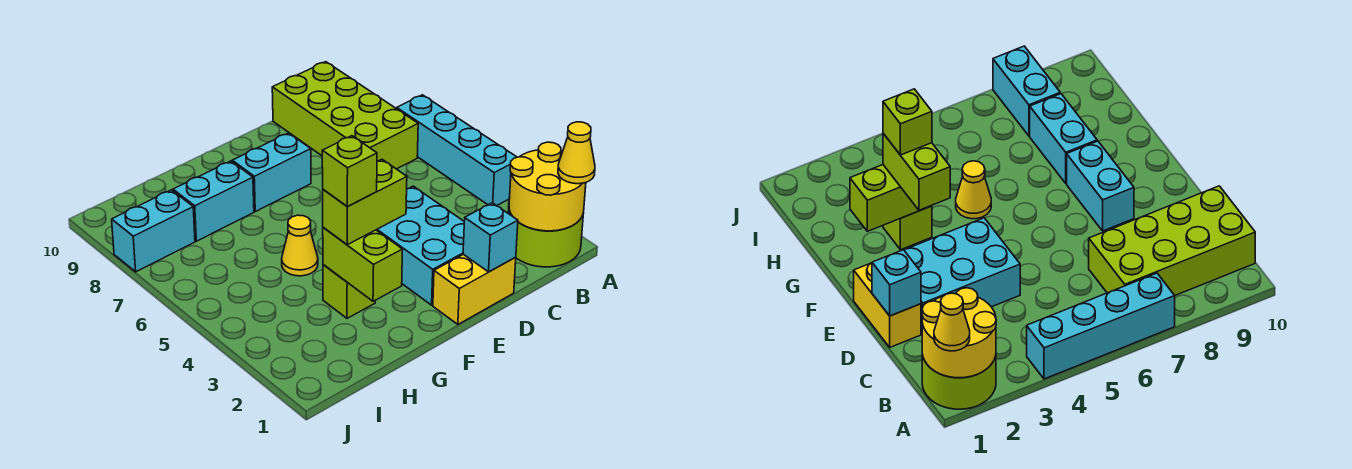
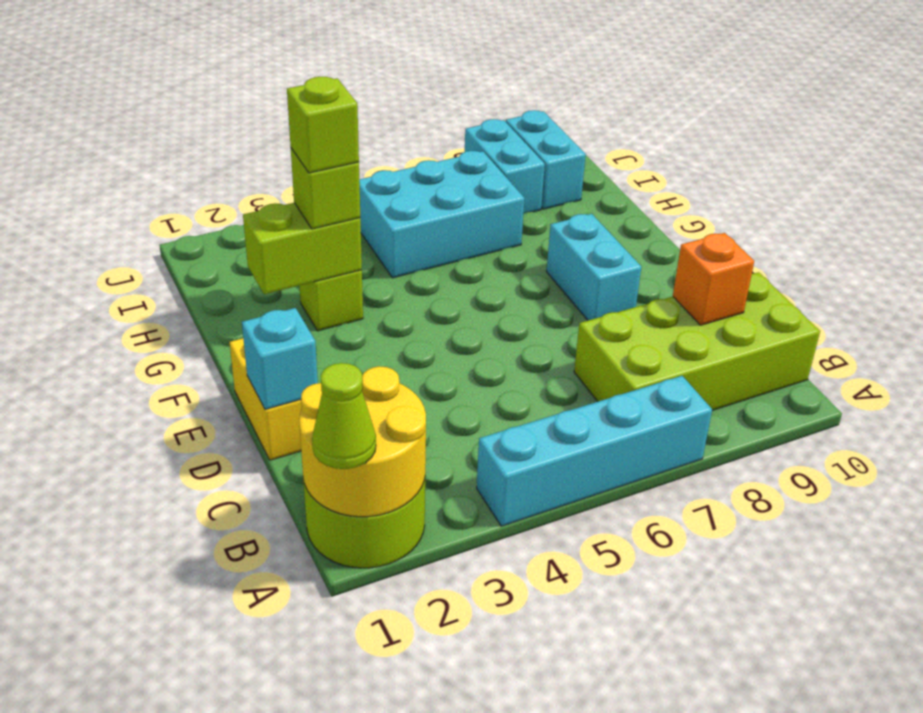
yellow cone A1 level 3 -> lime cone A1 level 3
none -> orange brick C9 level 2
cyan brick D2:E4 level 1 -> cyan brick H5:I7 level 1
lime brick F3:G3 level 3 -> lime brick G3 level 3
yellow cone G5 level 1 -> none
cyan brick G8:H8 level 1 -> cyan brick I9:J9 level 1

